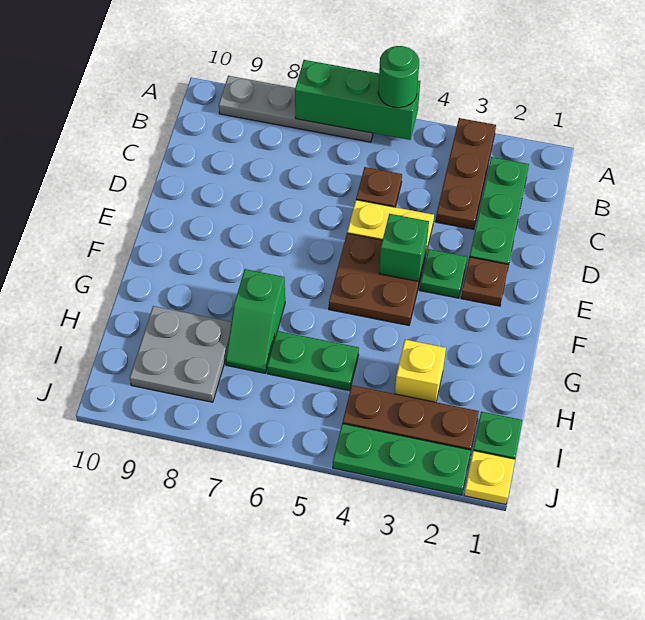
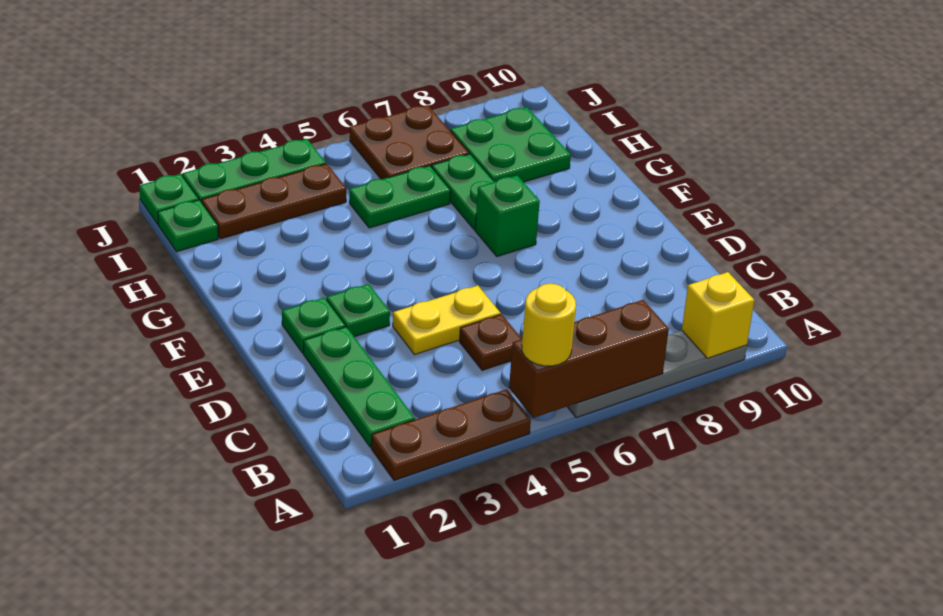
brown plate A3:C3 level 1 -> brown plate A2:A4 level 1
green brick A5:A7 level 2 -> brown brick A5:A7 level 2
green round brick A5 level 3 -> yellow round brick A5 level 3
brown plate E2 level 1 -> green plate E2 level 1
brown plate E4:F5 level 1 -> brown plate I6:J7 level 1
green brick E4 level 2 -> green brick F7 level 1
green slope G7:H7 level 1 top G -> green plate G7:H7 level 1
yellow brick H3 level 1 -> yellow brick A9 level 2
grey plate H8:I9 level 1 -> green plate H8:I9 level 1
yellow plate J1 level 1 -> green plate J1 level 1

